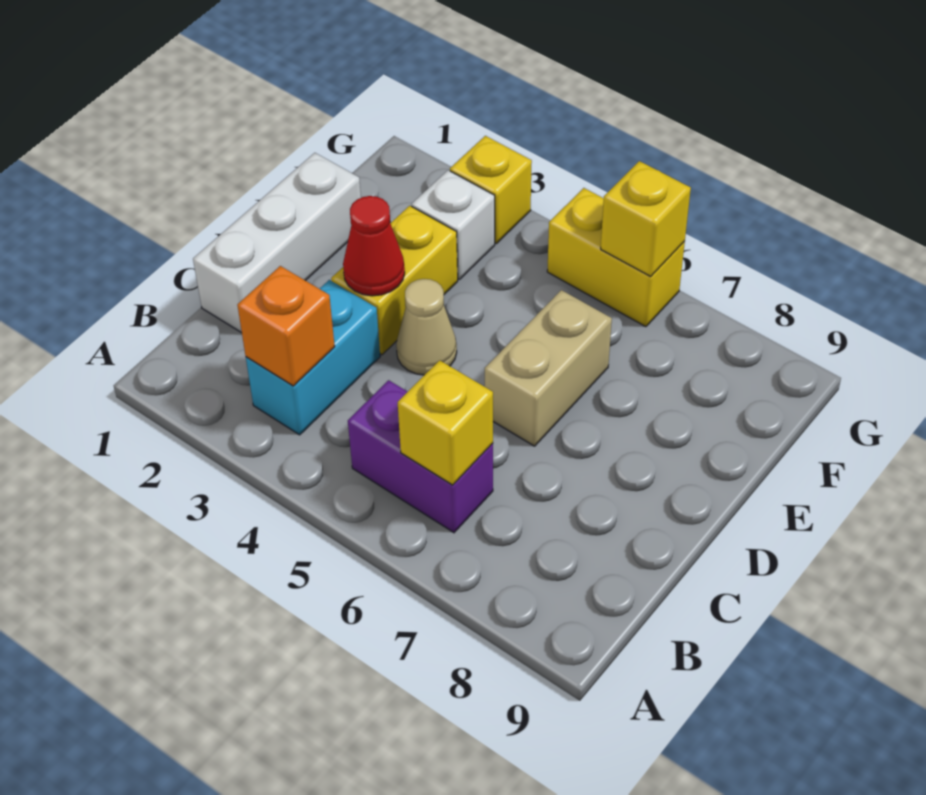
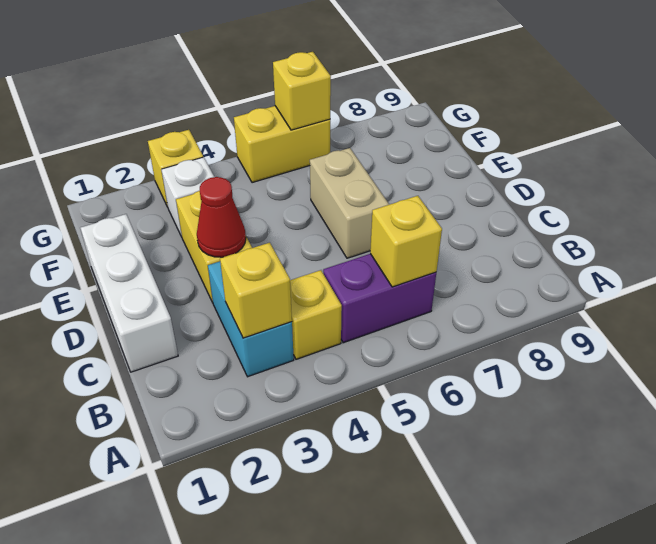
orange brick B3 level 2 -> yellow brick B3 level 2
none -> yellow brick B4 level 1
tan cone D4 level 1 -> none

